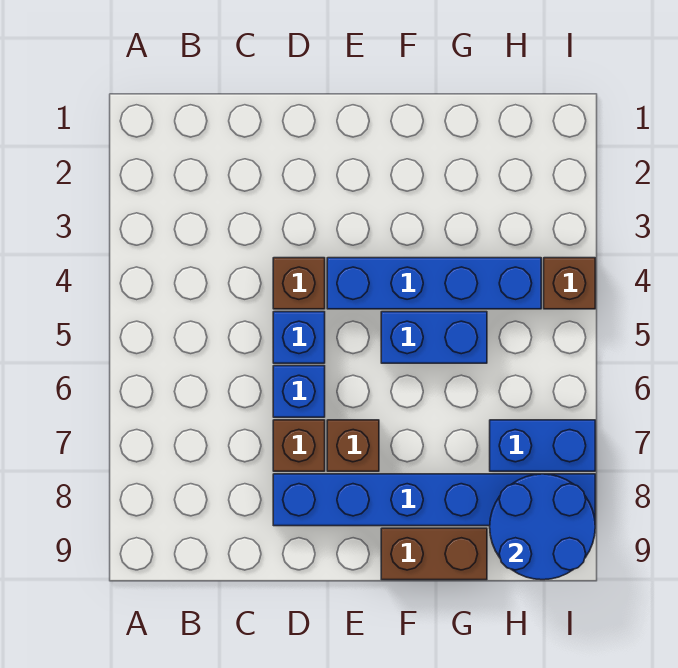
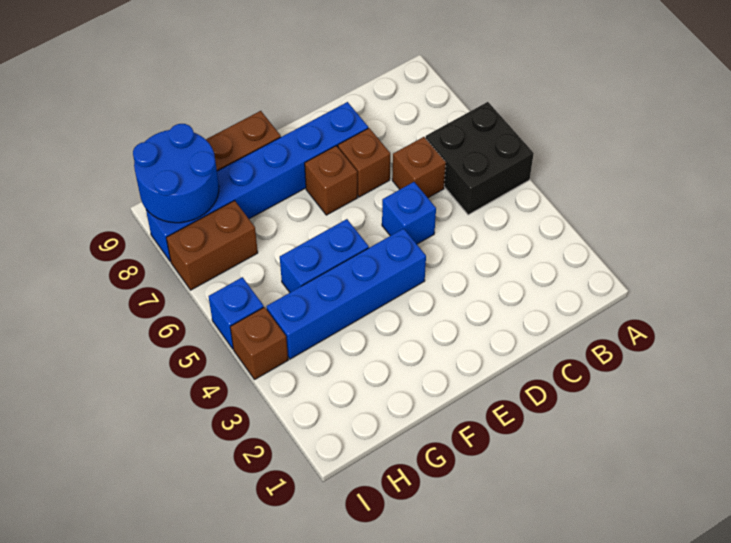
none -> black brick A5:B6 level 1
brown brick D4 level 1 -> brown brick C6 level 1
blue brick D6 level 1 -> blue brick I5 level 1
blue brick H7:I7 level 1 -> brown brick H7:I7 level 1

